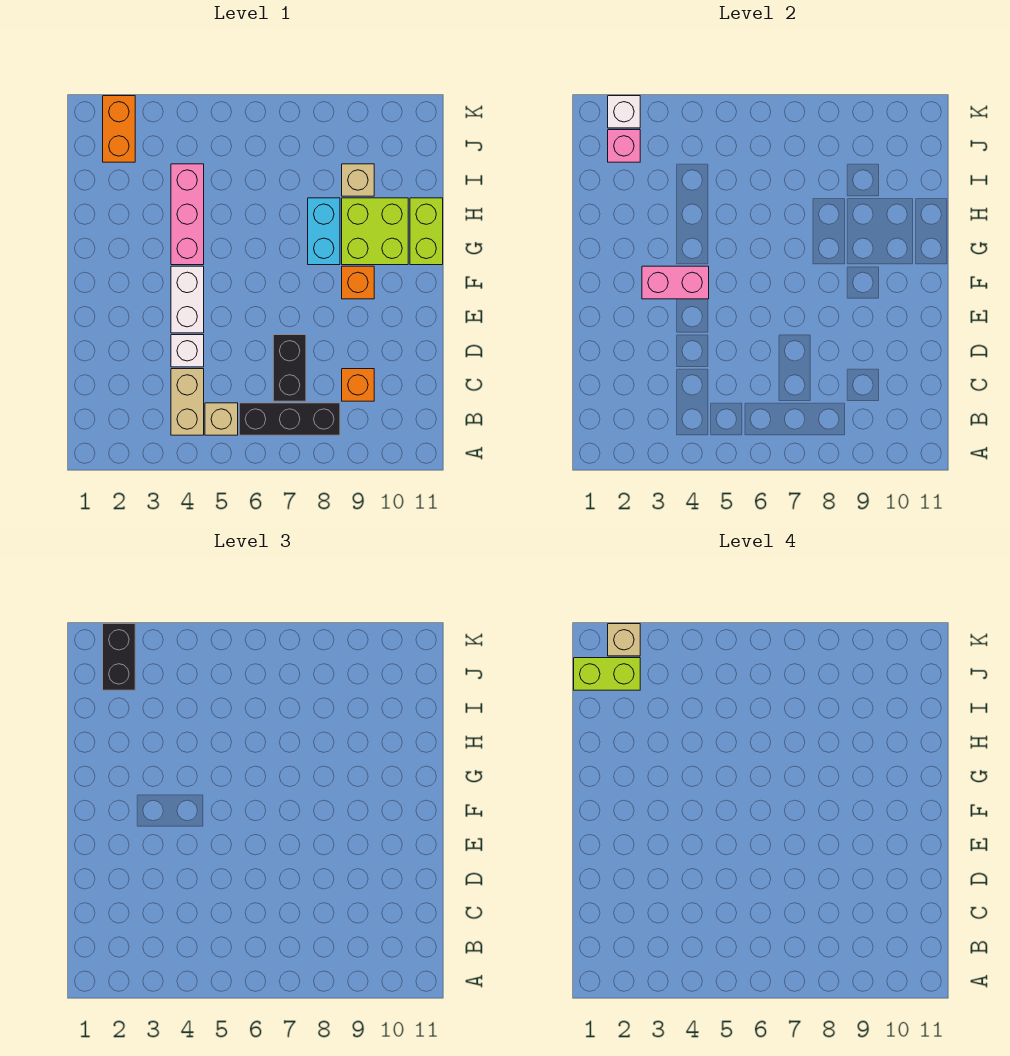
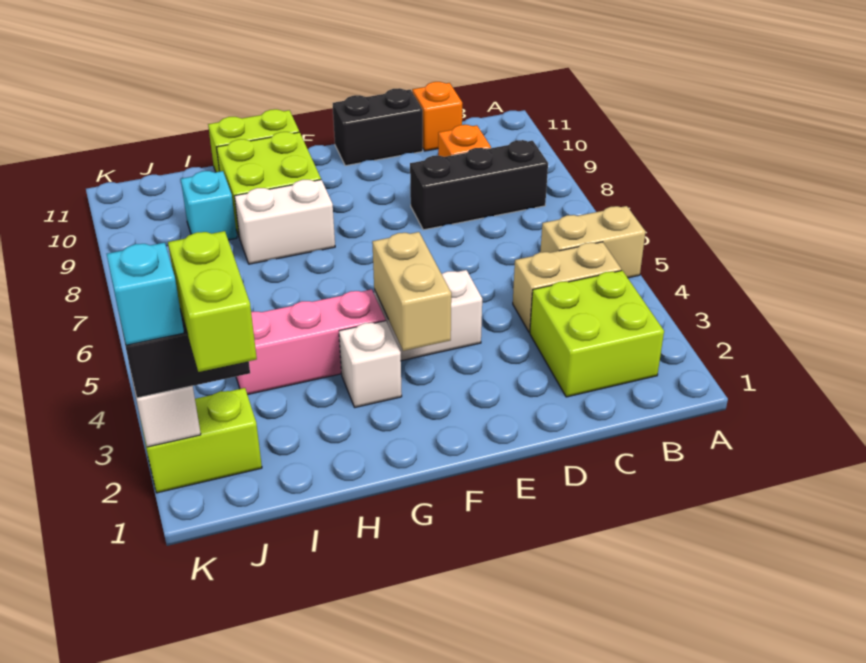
none -> lime brick B2:C3 level 1
tan brick B5 level 1 -> tan brick A5:B5 level 1
black brick B6:B8 level 1 -> black brick B8:D8 level 1
black brick C7:D7 level 1 -> black brick D11:E11 level 1
white brick D4 level 1 -> white brick G3 level 1
pink brick F3:F4 level 2 -> tan brick F3:F4 level 2
orange brick F9 level 1 -> orange brick C11 level 1
cyan brick G8:H8 level 1 -> white brick G8:H8 level 1
tan brick I9 level 1 -> cyan brick I9 level 1
orange brick J2:K2 level 1 -> lime brick J2:K2 level 1
pink brick J2 level 2 -> none
tan brick K2 level 4 -> cyan brick K2 level 4

